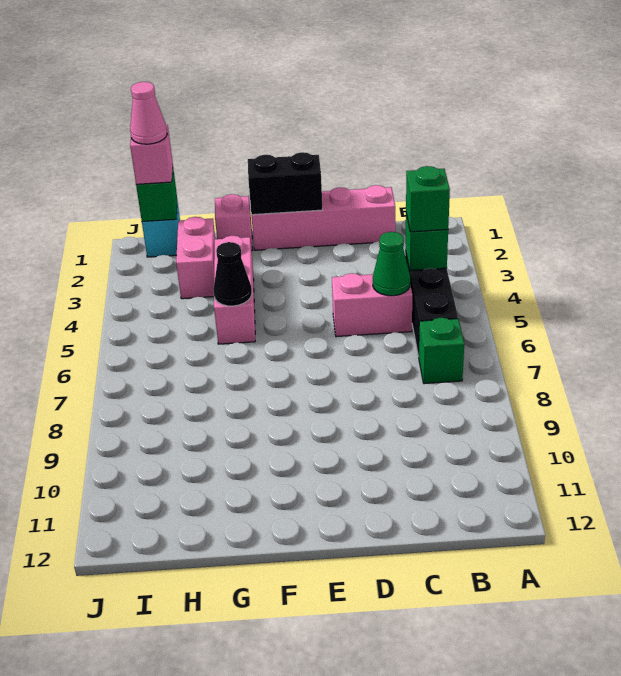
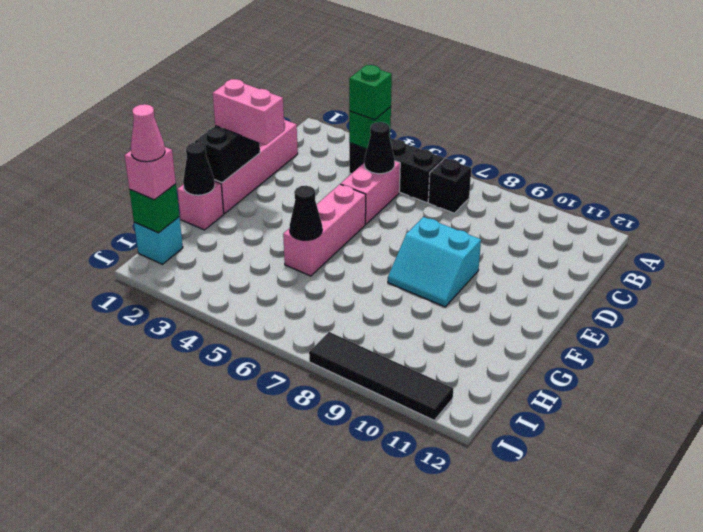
green brick B7 level 1 -> black brick B7 level 1
green cone C5 level 2 -> black cone C5 level 2
none -> cyan slope E8:F9 level 1 top E
none -> black cone G1 level 2
pink brick G3:G5 level 1 -> pink brick E5:G5 level 1
pink brick H2:H3 level 1 -> pink brick E1:E2 level 3
none -> black tile J8:J11 level 1

